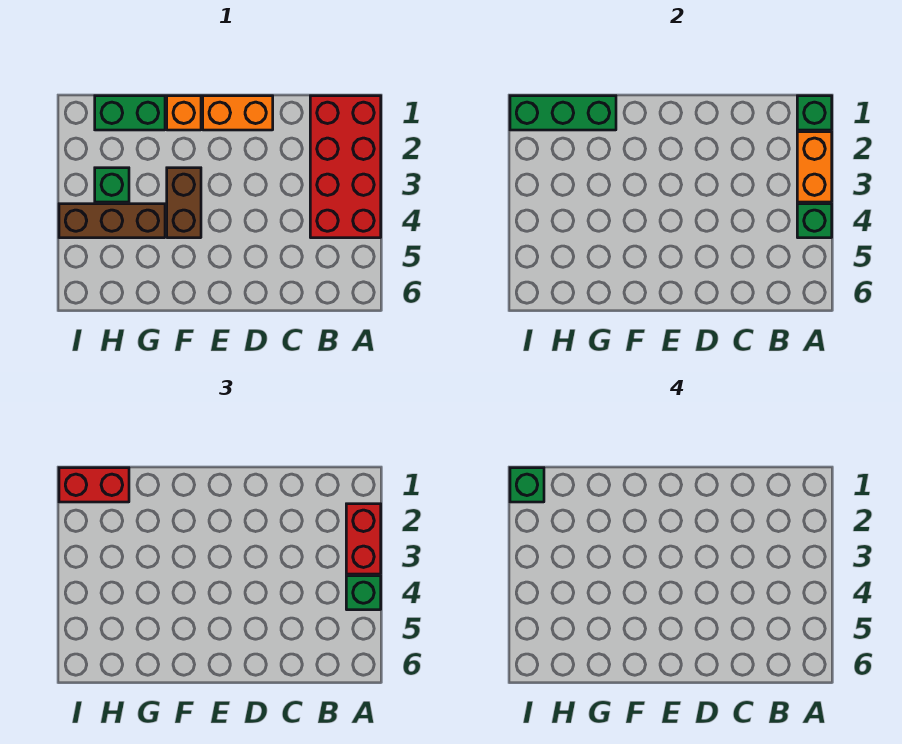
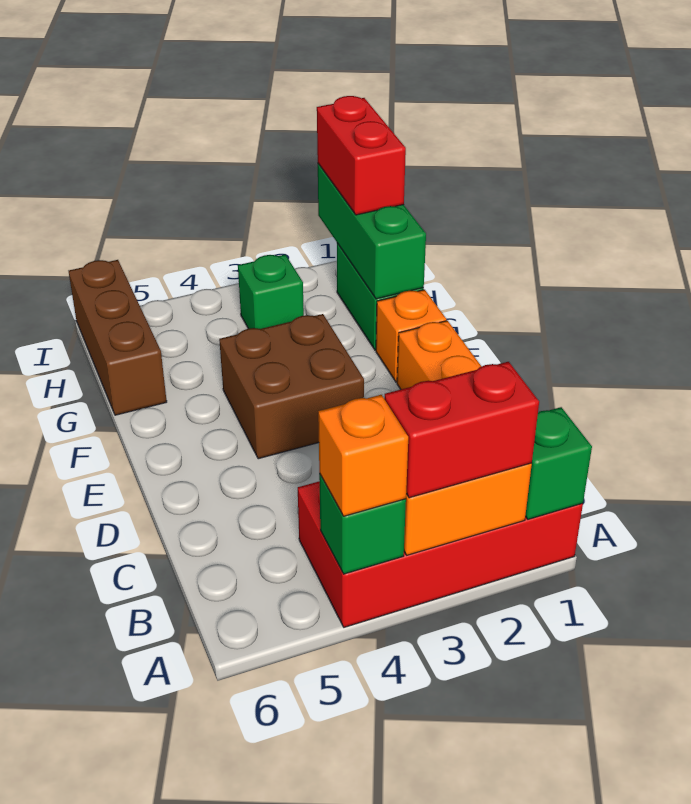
green brick A4 level 3 -> orange brick A4 level 3
brown brick F3:F4 level 1 -> brown brick E3:F4 level 1
brown brick G4:I4 level 1 -> brown brick G6:I6 level 1
green brick I1 level 4 -> none

